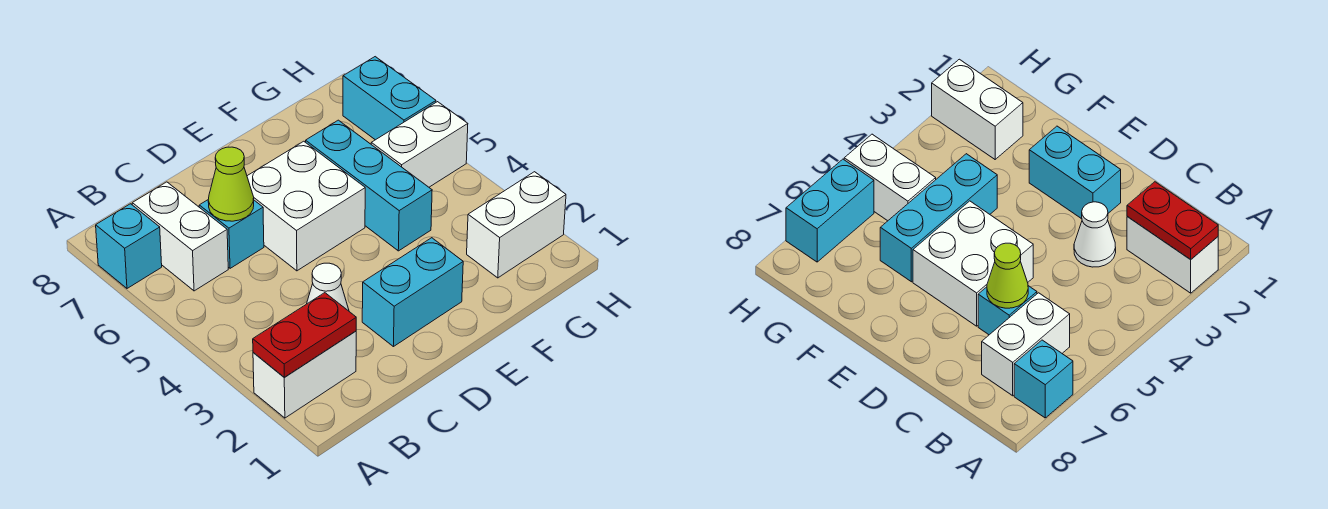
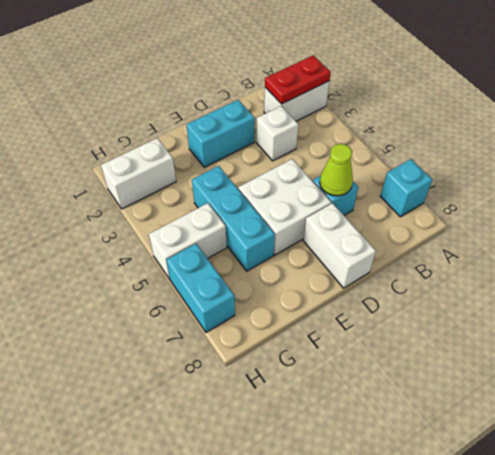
white brick B6:B7 level 1 -> white brick D7:D8 level 1
white cone C3 level 1 -> white brick C3 level 1

